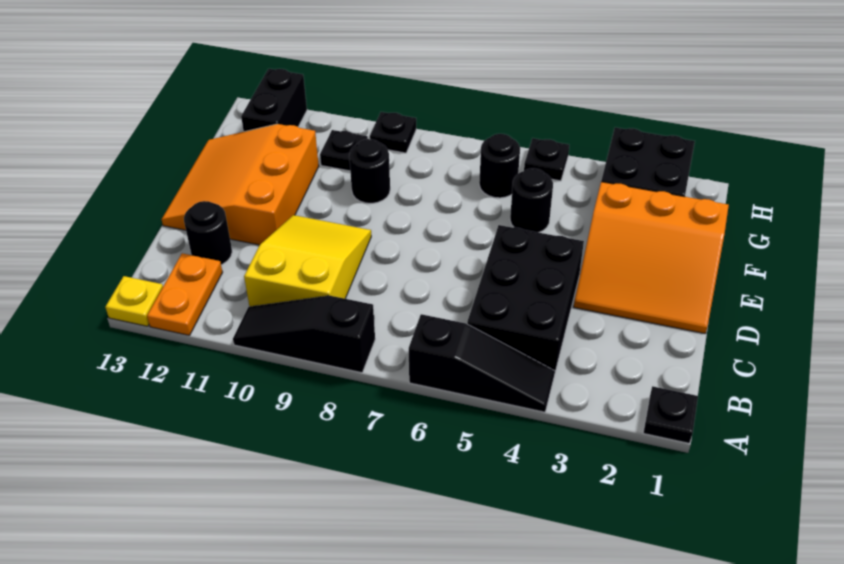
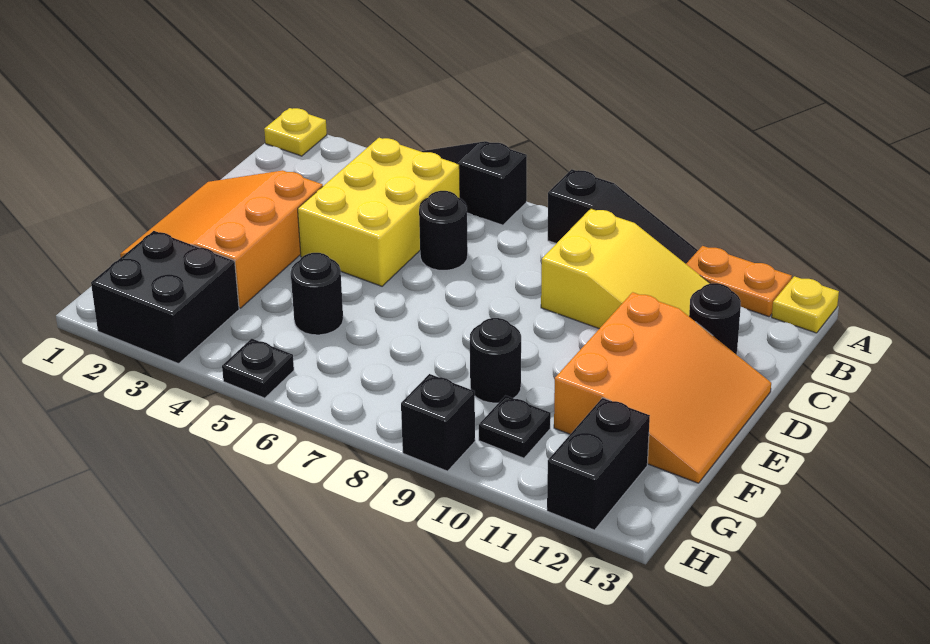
black plate A1 level 1 -> yellow plate A1 level 1
orange plate A12:B12 level 1 -> orange plate A11:A12 level 1
black brick B4:D5 level 1 -> yellow brick B4:D5 level 1
yellow slope B9:D10 level 1 top B -> yellow slope B9:C11 level 1 top 9
orange slope D1:F3 level 1 top F -> orange slope D1:F3 level 1 top 3
black round brick G6 level 1 -> black round brick C6 level 1
black plate H9 level 1 -> black brick H9 level 1

